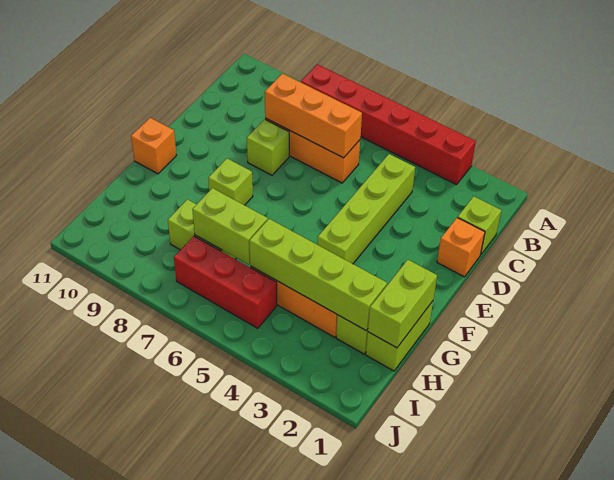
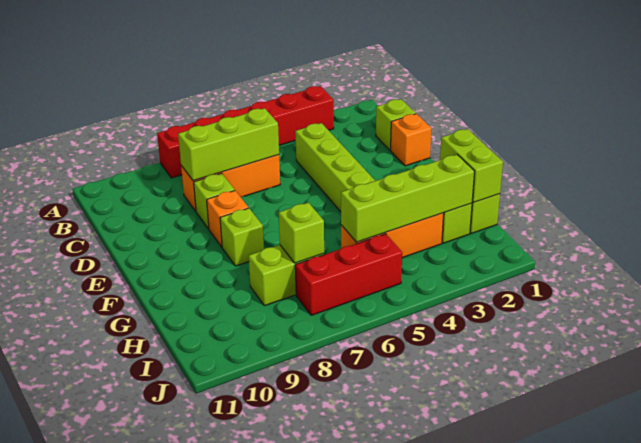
orange brick C6:C8 level 2 -> lime brick C6:C8 level 2
orange brick F11 level 1 -> orange brick E8 level 1
lime brick H6:H7 level 2 -> lime brick H7 level 2

